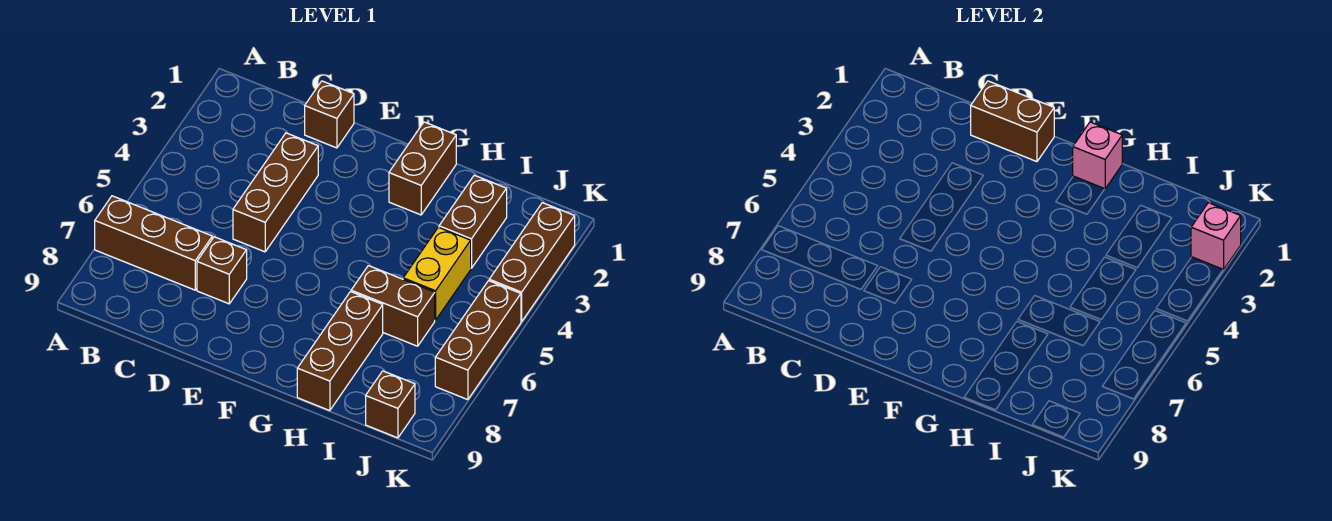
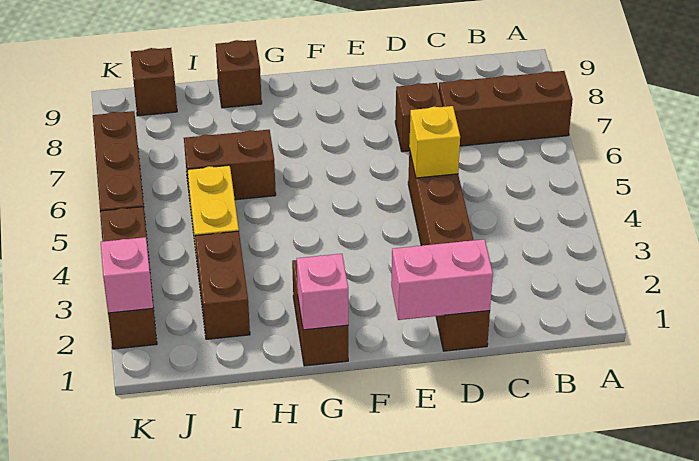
brown brick D1:E1 level 2 -> pink brick D1:E1 level 2
none -> yellow brick D5 level 2
brown brick H7:H9 level 1 -> brown brick H9 level 1

